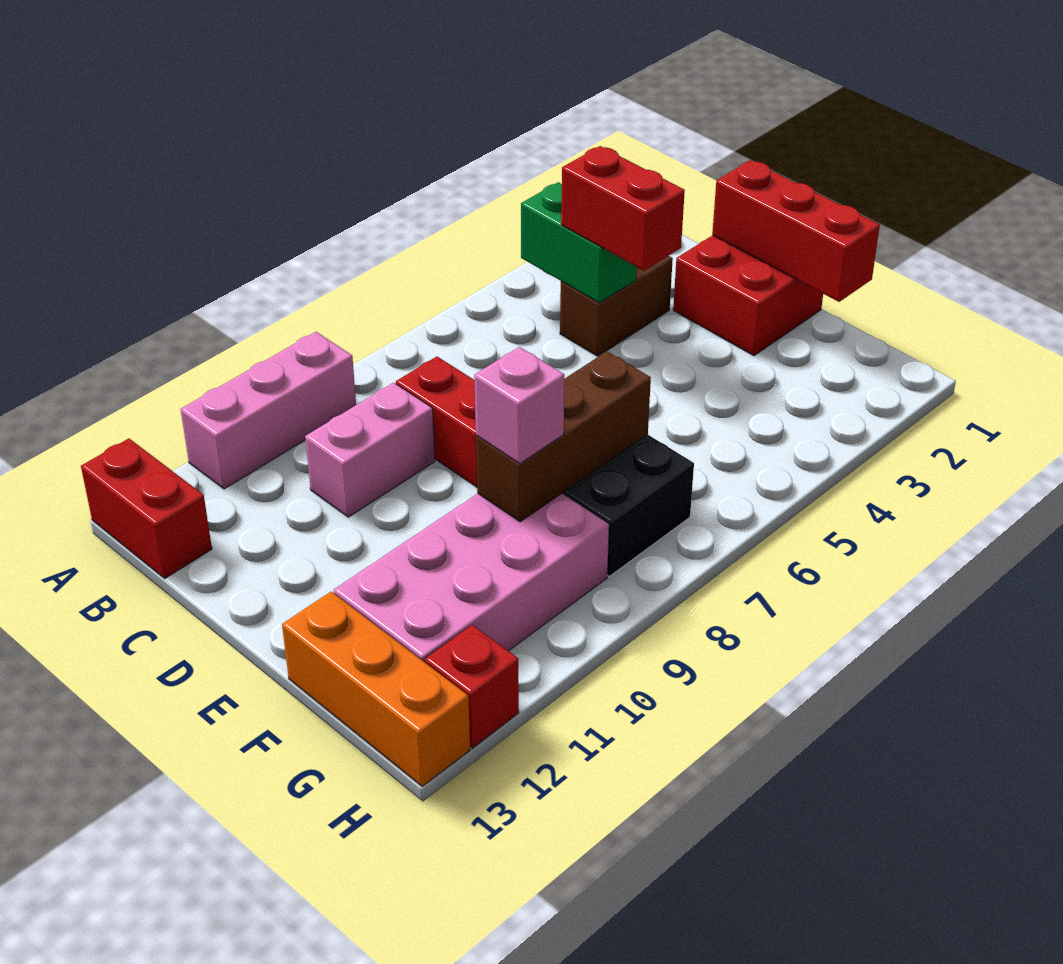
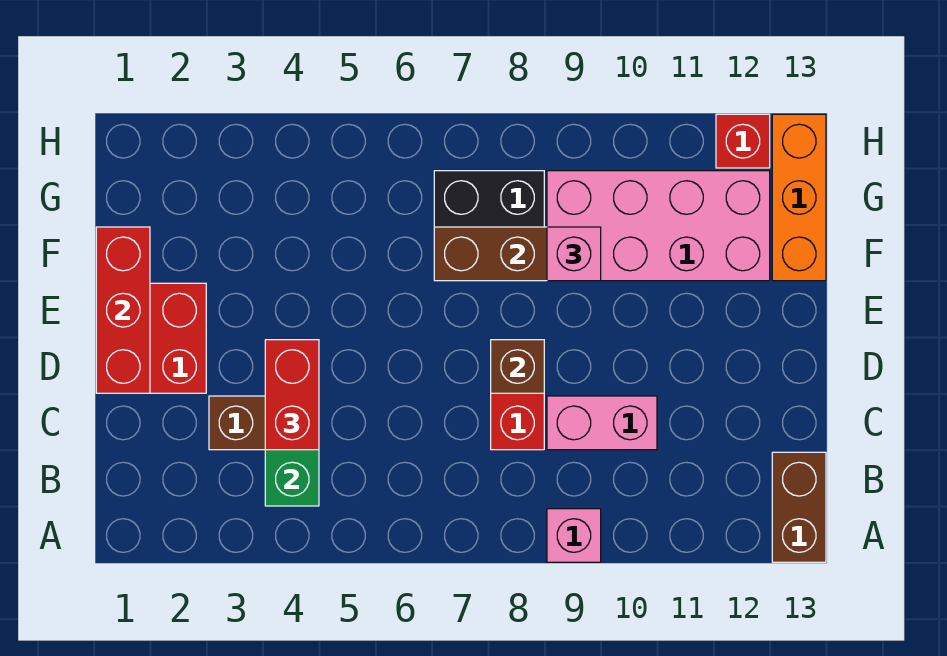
pink brick A9:A11 level 1 -> pink brick A9 level 1
red brick A13:B13 level 1 -> brown brick A13:B13 level 1
none -> brown brick D8 level 2

